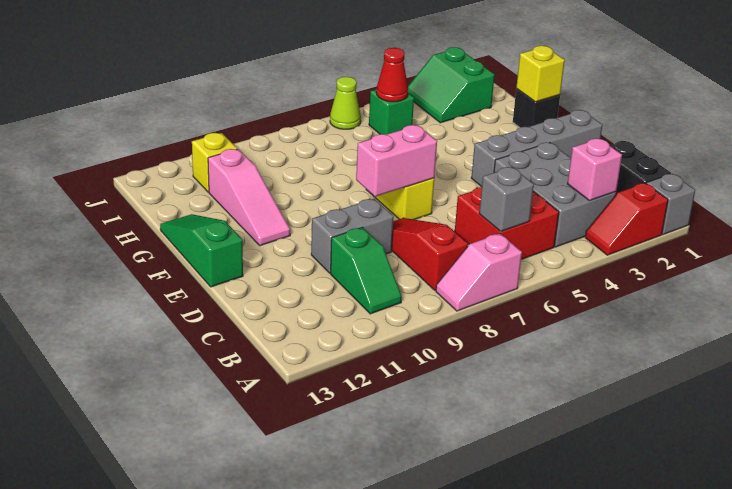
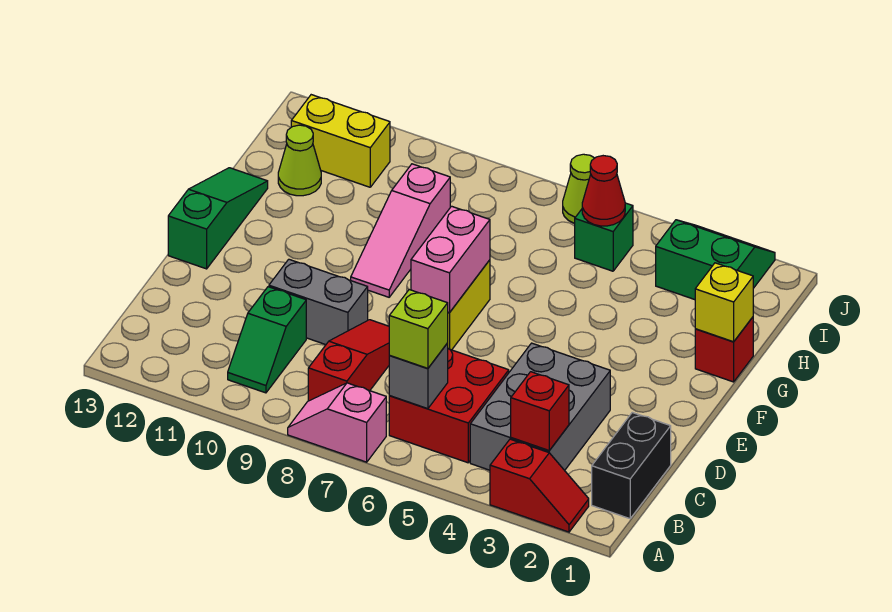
grey brick A1 level 1 -> none
red slope A2:A3 level 1 top 2 -> red slope A2:A3 level 1 top 3
pink brick B3 level 2 -> red brick B3 level 2
none -> lime brick B6 level 3
grey brick E1:E4 level 1 -> none
pink brick E7:E8 level 2 -> pink brick E7:F7 level 2
pink slope F11:H11 level 1 top H -> pink slope F9:H9 level 1 top H
black brick G1 level 1 -> red brick G1 level 1
none -> lime cone H12 level 1
green slope I2:J3 level 1 top 2 -> green slope I2:J3 level 1 top I
yellow brick I11 level 1 -> yellow brick I11:I12 level 1

